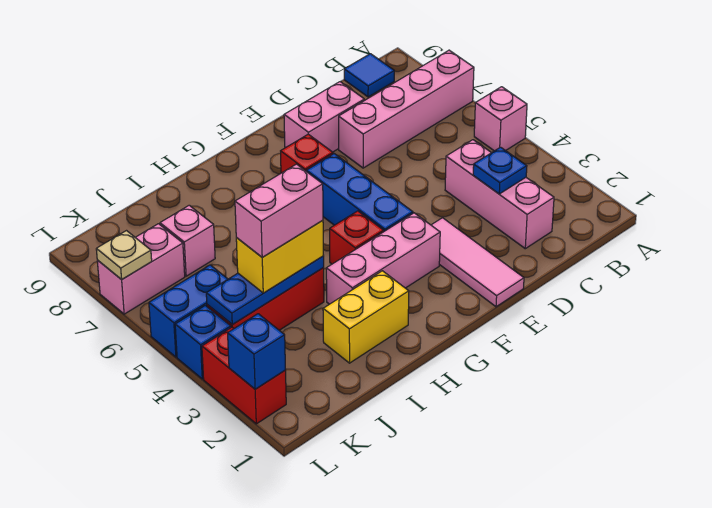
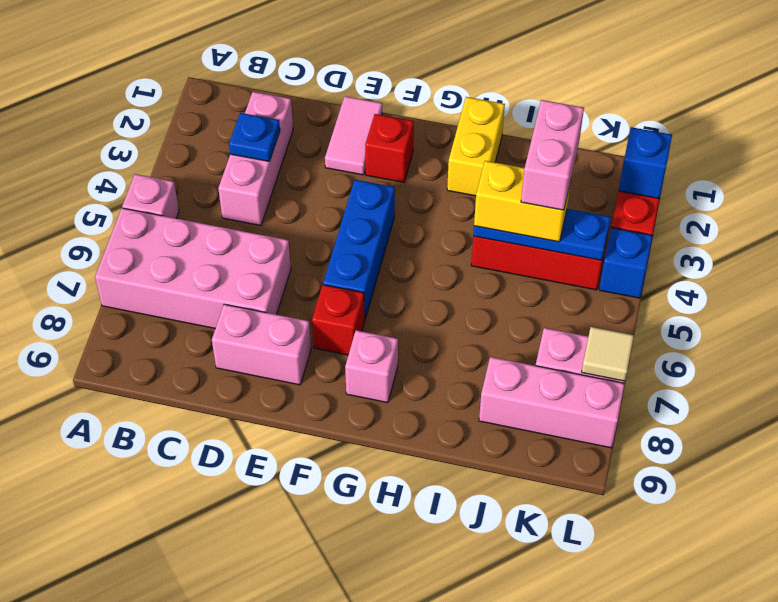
pink brick A7:D7 level 1 -> pink brick A6:D7 level 1
blue tile B9 level 1 -> none
pink tile E1:E3 level 1 -> pink tile E1:E2 level 1
pink brick F3:H3 level 1 -> pink brick J8:L8 level 1
red brick G4 level 1 -> red brick F2 level 1
yellow brick H2:I2 level 1 -> yellow brick H1:H2 level 1
pink brick I4:J4 level 4 -> pink brick J3:J4 level 4
pink brick J7 level 1 -> pink brick G8 level 1
blue brick K5:L5 level 1 -> none
tan plate L7 level 2 -> tan tile L7 level 2

